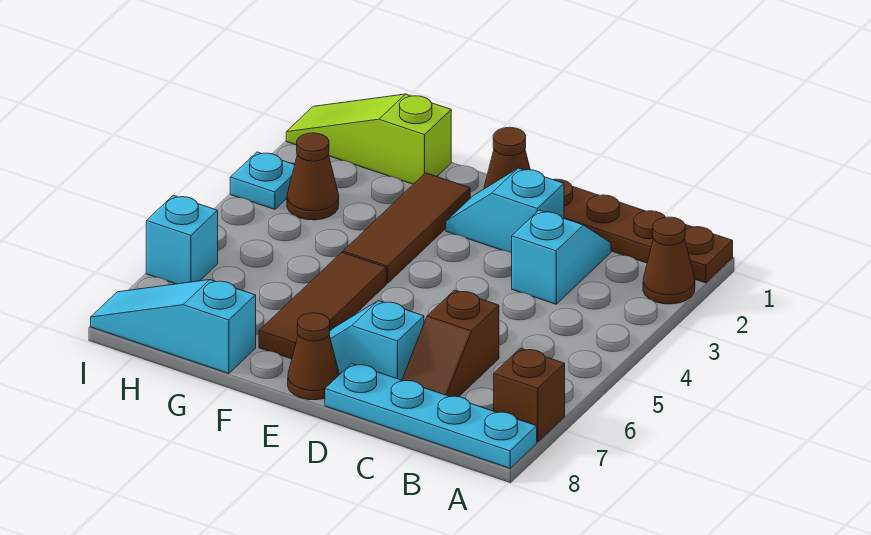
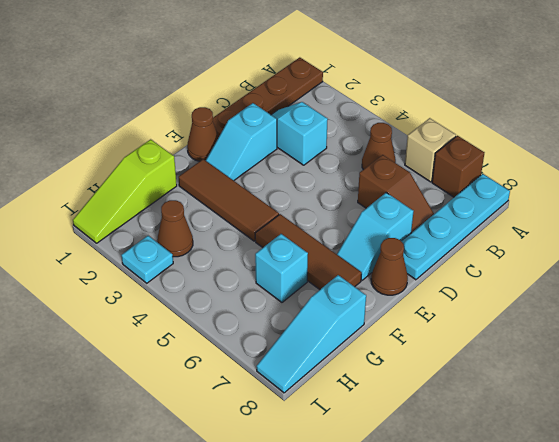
brown cone A2 level 1 -> brown cone B5 level 1
none -> tan brick A6 level 1
cyan brick I6 level 1 -> cyan brick G6 level 1

